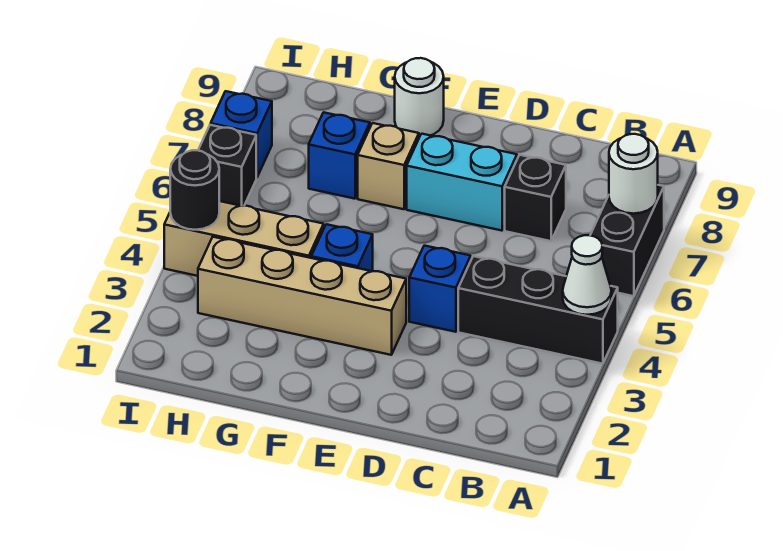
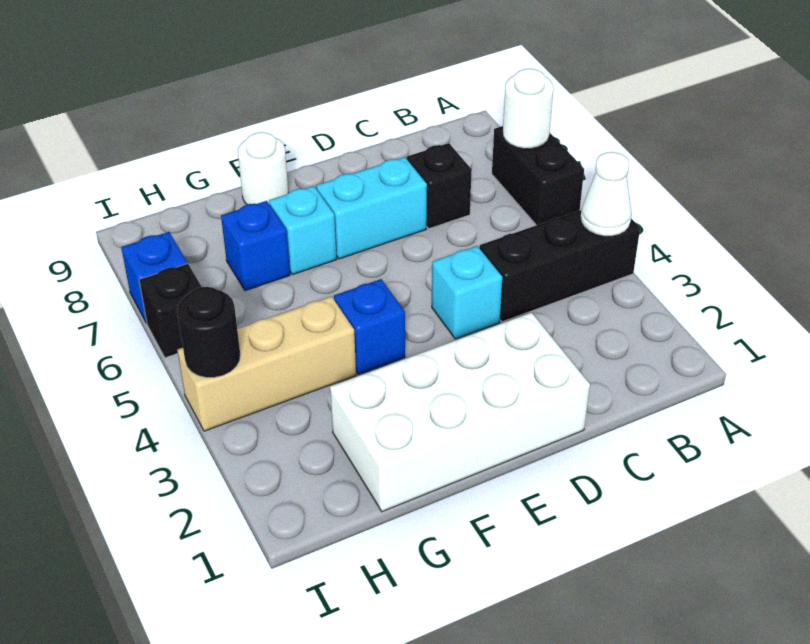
none -> white brick D1:G2 level 1
blue brick D4 level 1 -> cyan brick D4 level 1
tan brick E3:H3 level 1 -> none
tan brick F7 level 1 -> cyan brick F7 level 1

